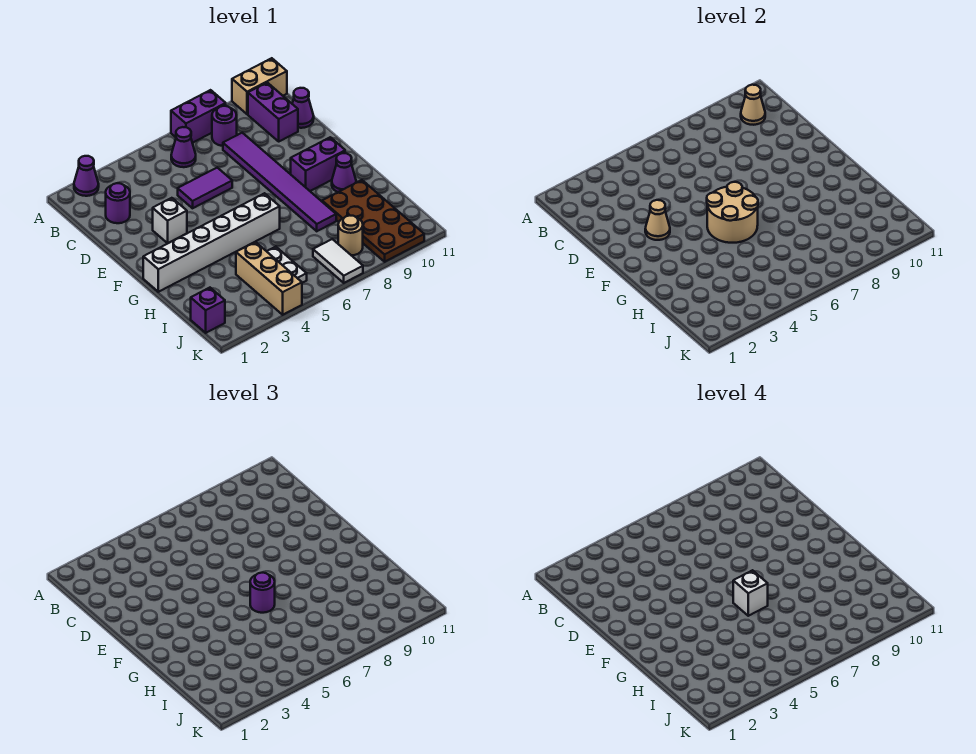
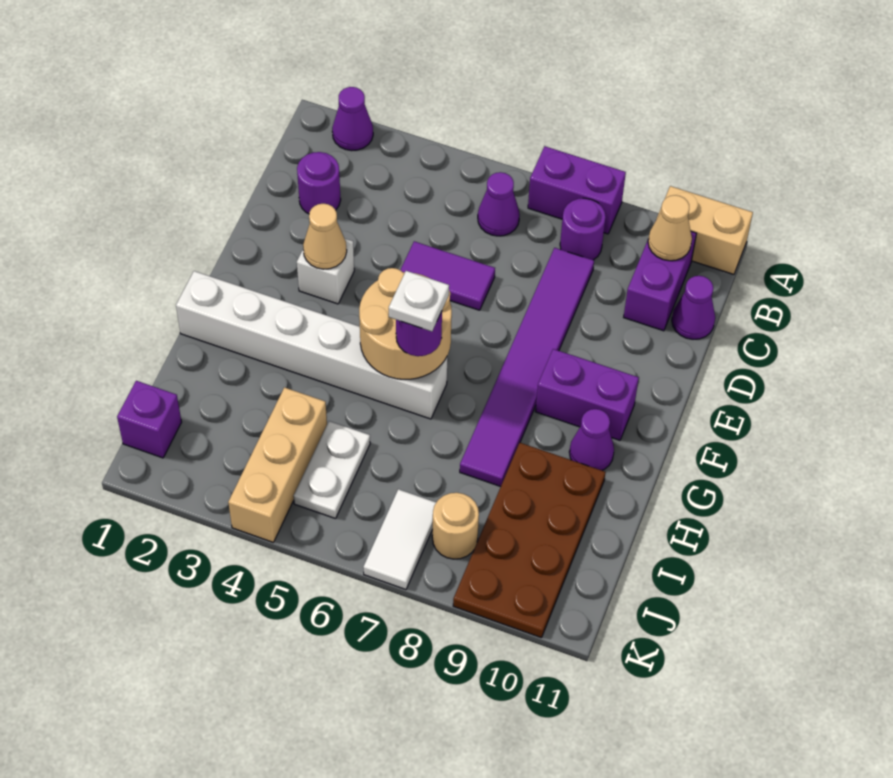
white brick G6 level 4 -> white plate G6 level 4

